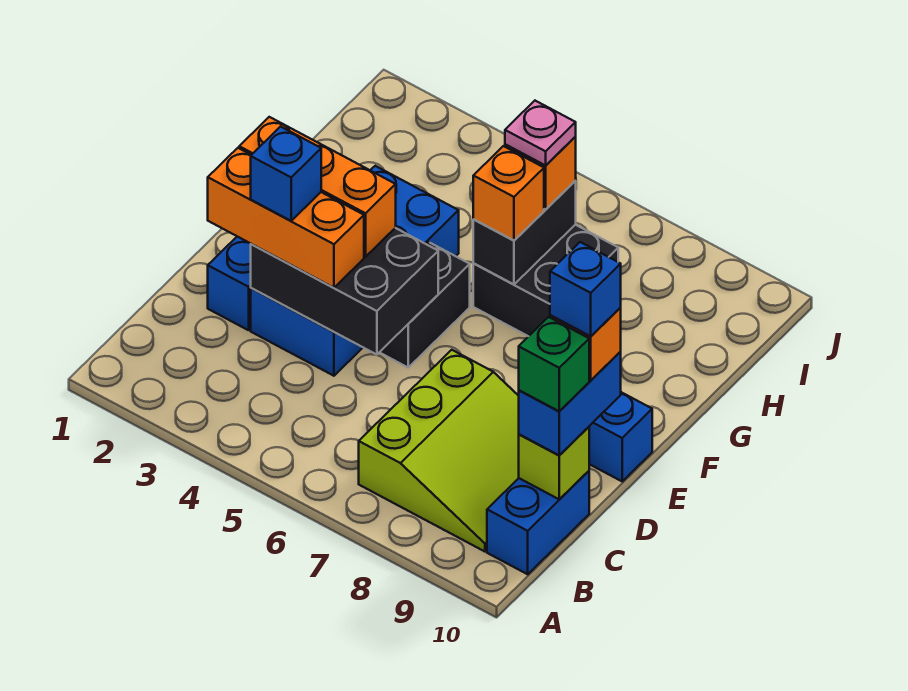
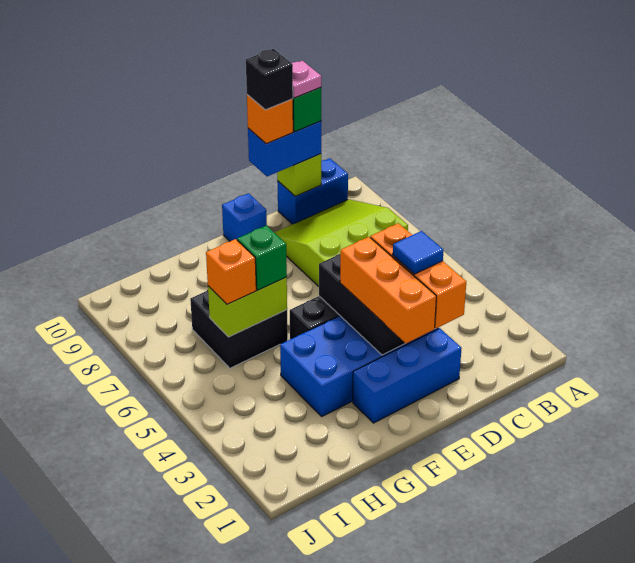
blue brick D3 level 4 -> blue tile D3 level 4
blue brick D10 level 5 -> black brick D10 level 5
black brick G6:H6 level 2 -> lime brick G6:H6 level 2
orange brick G6 level 3 -> green brick G6 level 3
pink plate H6 level 4 -> pink plate C10 level 5

